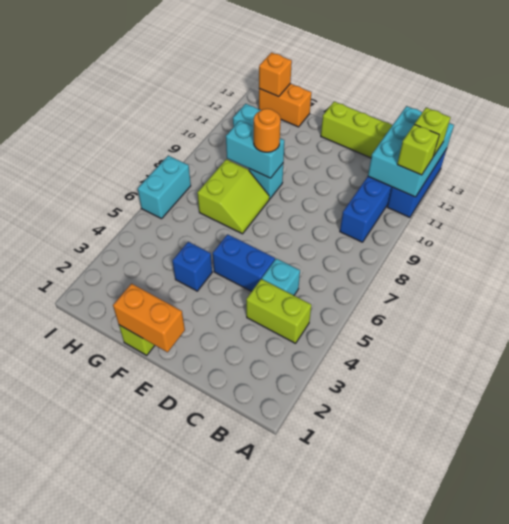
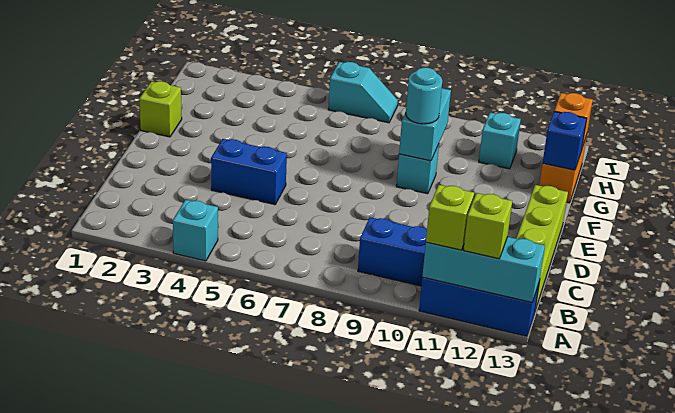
cyan brick A11:B13 level 2 -> cyan brick A11:A13 level 2
lime brick B4:C4 level 1 -> none
cyan brick C5 level 1 -> cyan brick A4 level 1
blue brick D5:E5 level 1 -> blue brick D4:D5 level 1
orange brick E1:F1 level 2 -> none
blue brick F4 level 1 -> blue brick G13 level 2
lime slope F7:G8 level 1 top G -> none
orange round brick F9 level 3 -> cyan round brick F9 level 3
cyan brick I6:I7 level 1 -> cyan slope I6:I7 level 1 top 6

